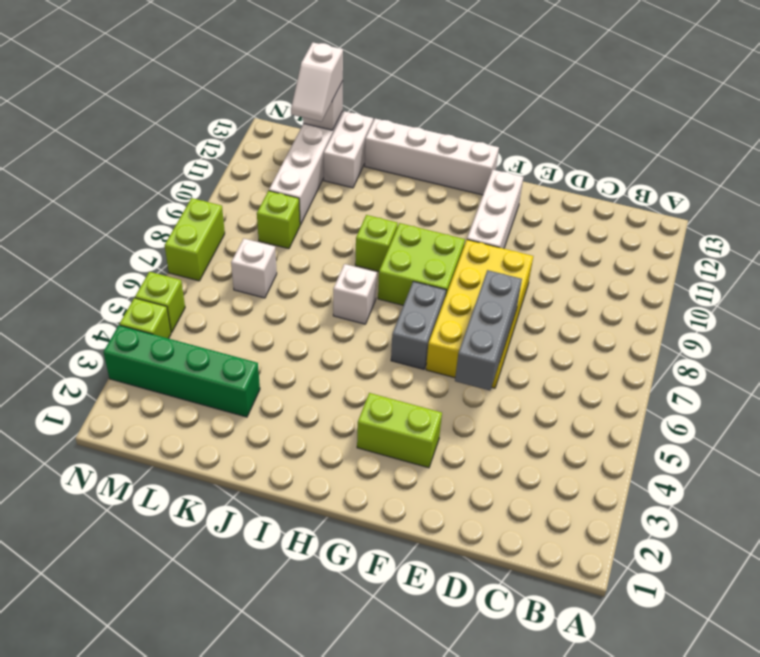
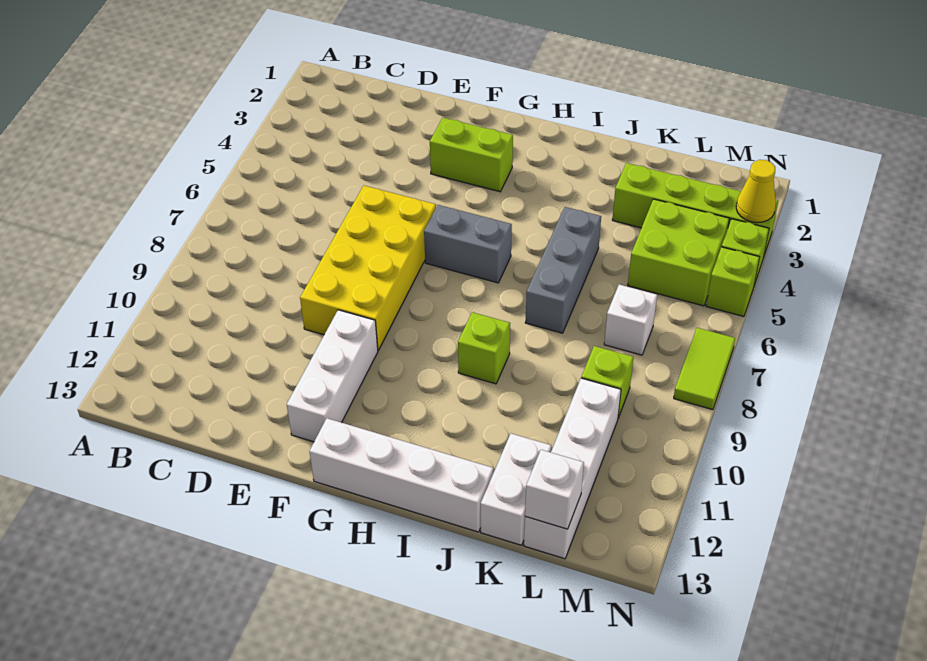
grey brick E5:E7 level 2 -> grey brick J5:J7 level 1
grey brick G6:G7 level 1 -> grey brick G6:H6 level 1
lime brick G8:H9 level 1 -> lime brick L4:M5 level 1
white brick I7 level 1 -> none
green brick K3:N3 level 1 -> lime brick K3:N3 level 1
white slope L12:L13 level 3 top 13 -> none
none -> yellow cone N3 level 2
lime brick N7:N8 level 1 -> lime tile N7:N8 level 1

